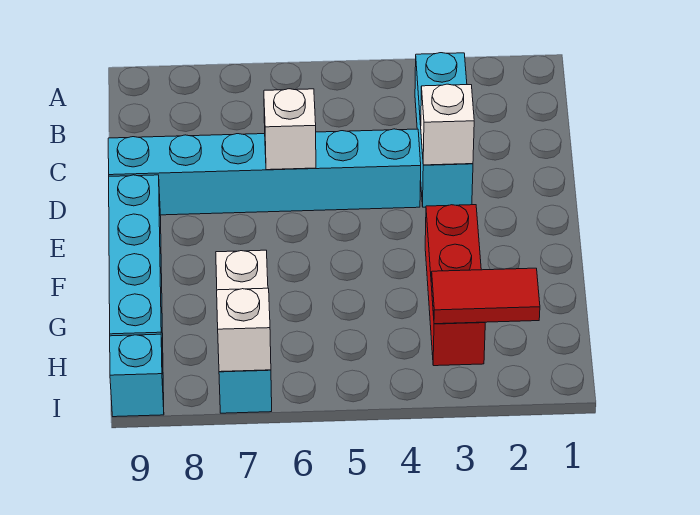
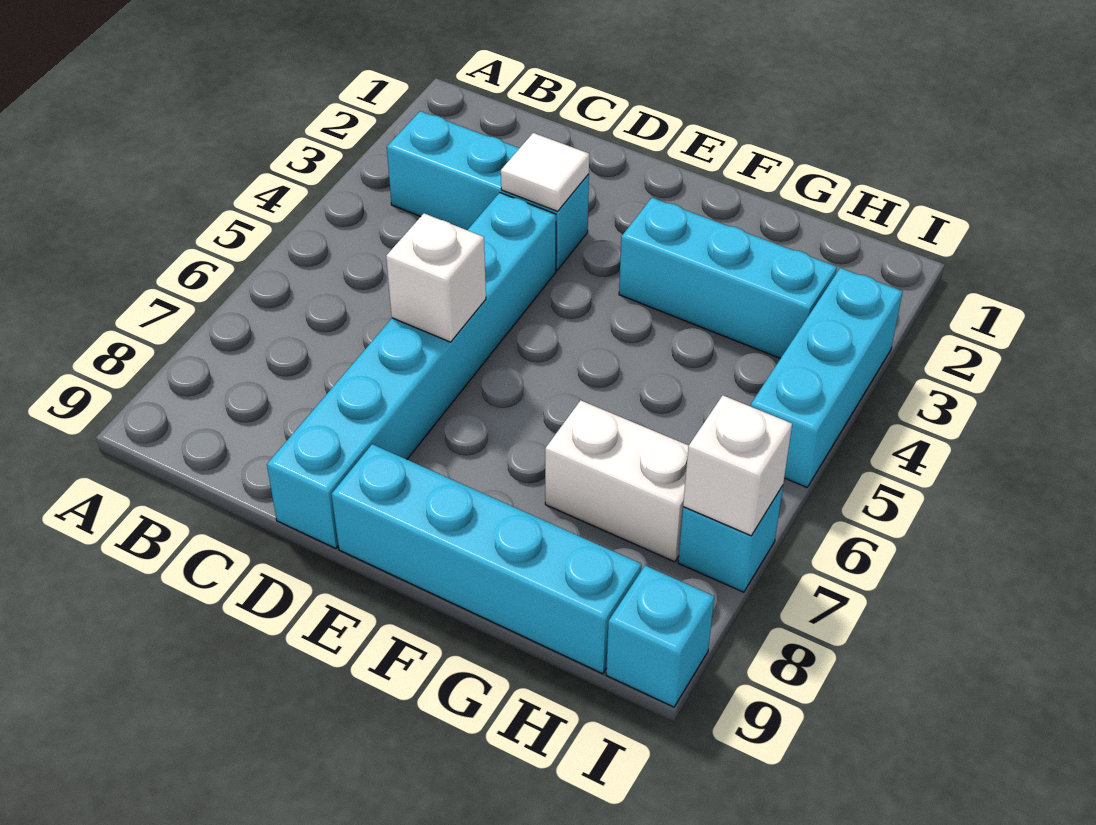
white brick D3 level 2 -> white tile D3 level 2
red brick F3:H3 level 1 -> cyan brick F3:H3 level 1
red tile H2:H3 level 2 -> none
none -> cyan brick I3:I5 level 1

